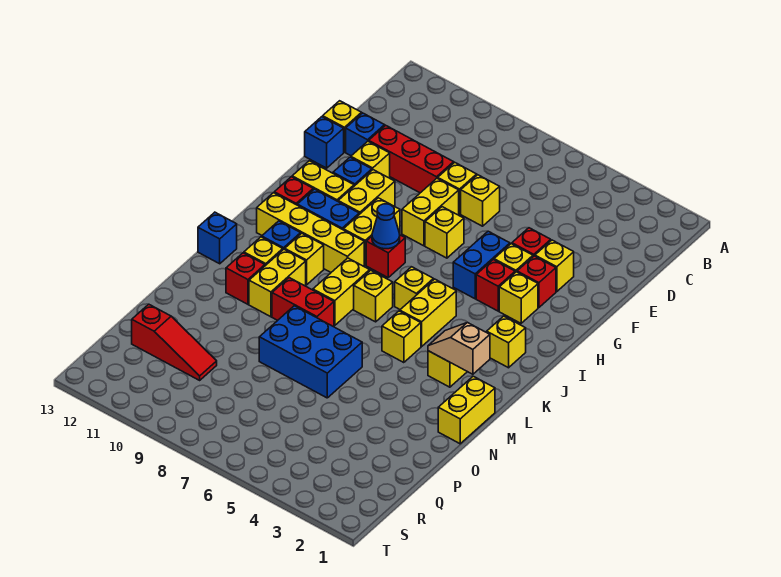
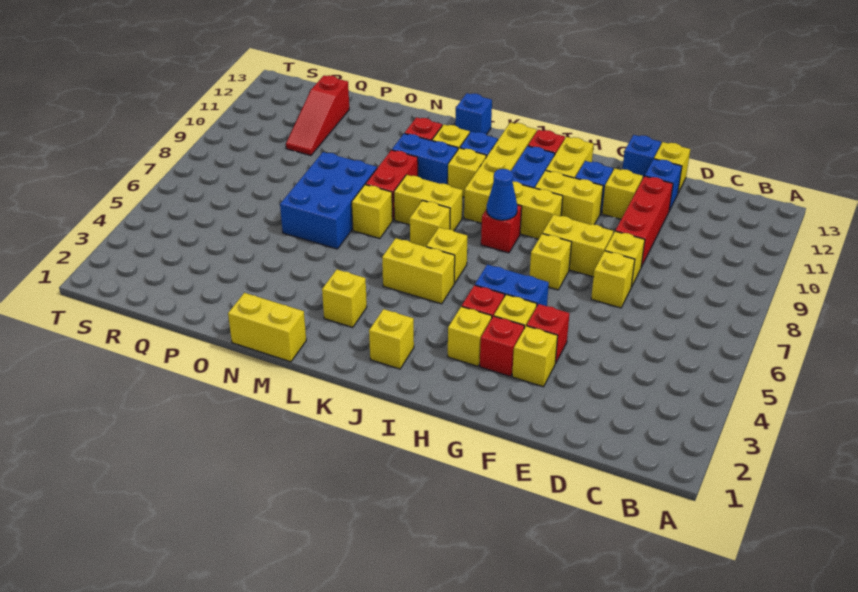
tan slope L2:L3 level 2 top 2 -> none
yellow brick L5 level 1 -> yellow brick M7 level 1
yellow brick L10:M10 level 1 -> blue brick L10:M10 level 1

